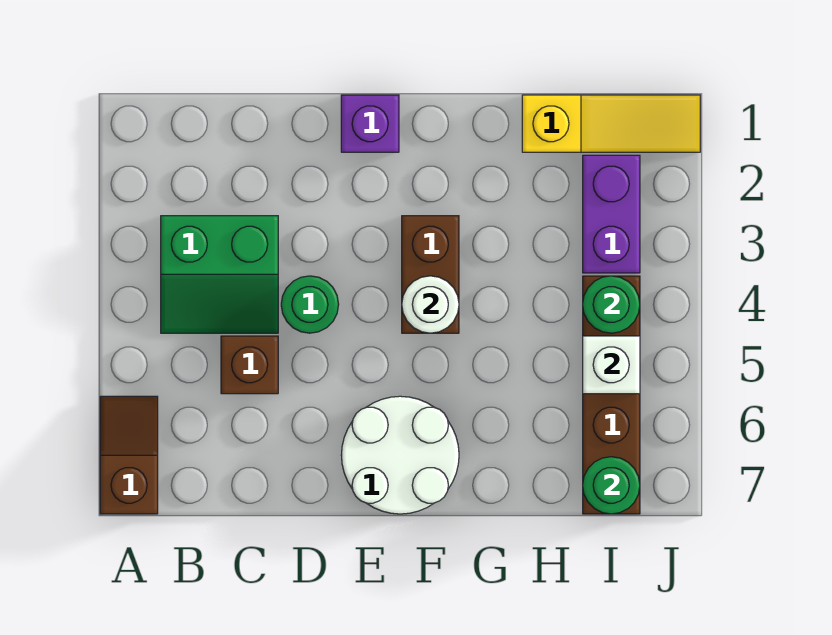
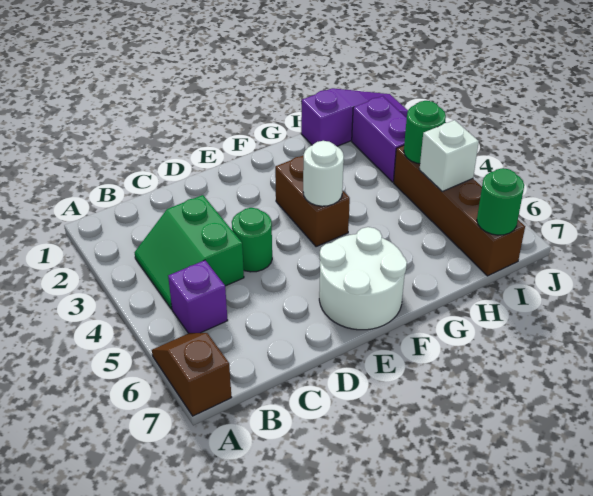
green slope B3:C4 level 1 top 3 -> green slope B3:C4 level 1 top C
brown brick C5 level 1 -> none
purple brick E1 level 1 -> purple brick B5 level 1
yellow slope H1:J1 level 1 top H -> purple slope H1:J1 level 1 top H

